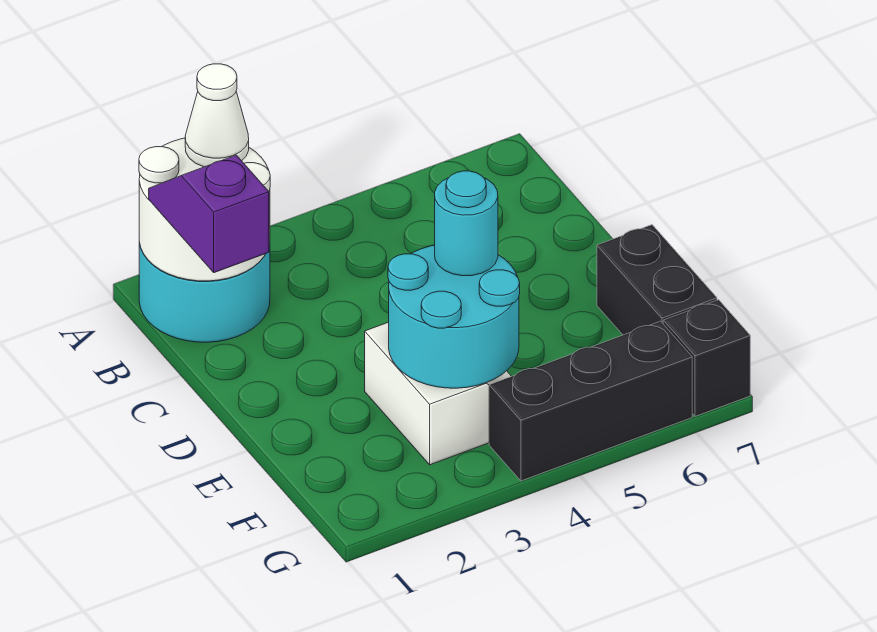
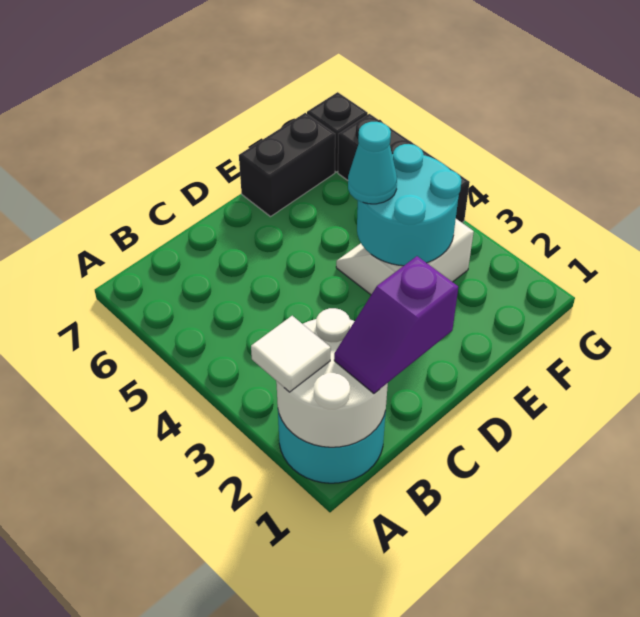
white cone A2 level 3 -> white tile A2 level 3
cyan round brick E4 level 3 -> cyan cone E4 level 3

